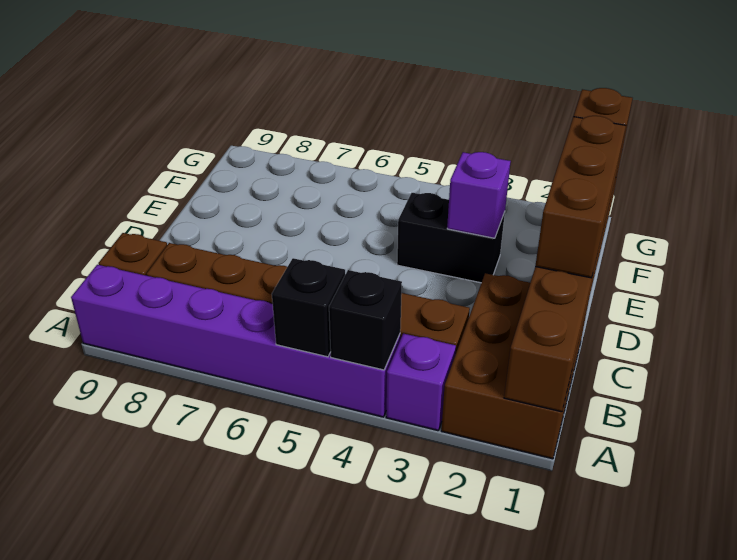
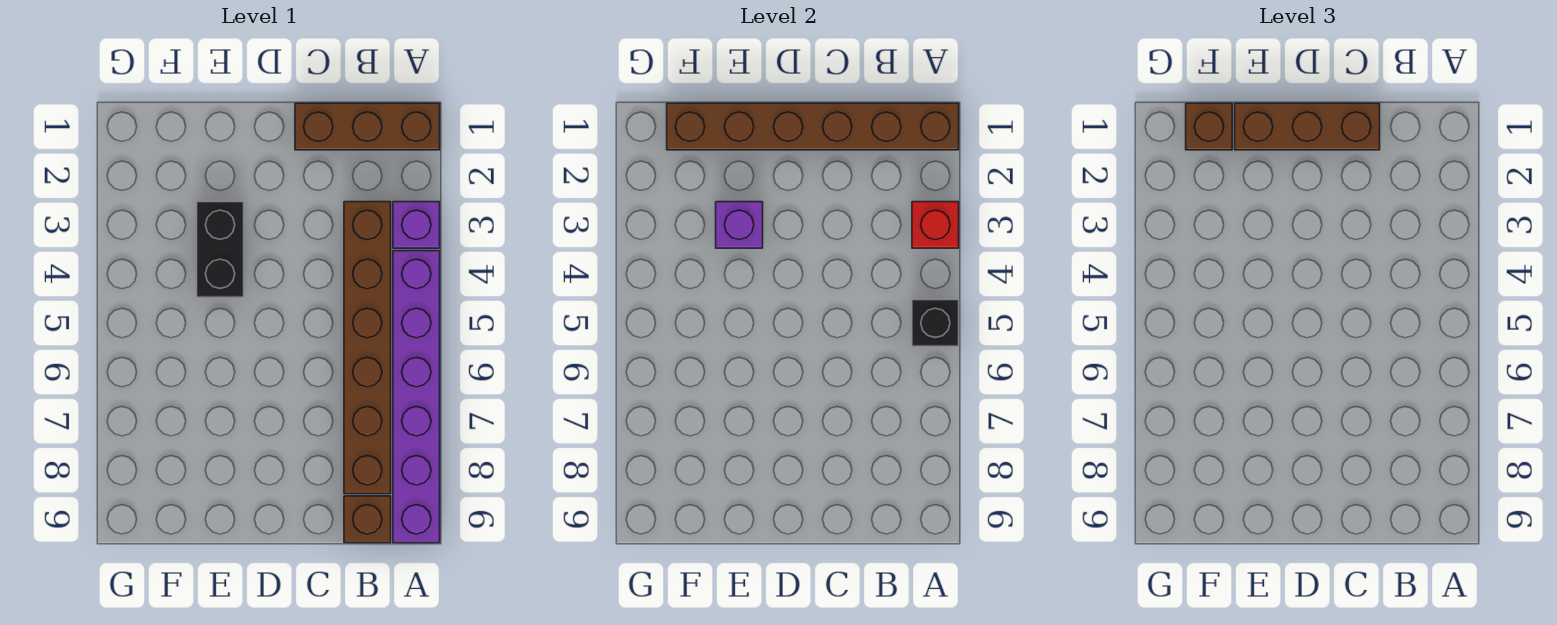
brown brick A1:C2 level 1 -> brown brick A1:C1 level 1
none -> red brick A3 level 2
black brick A4 level 2 -> none

